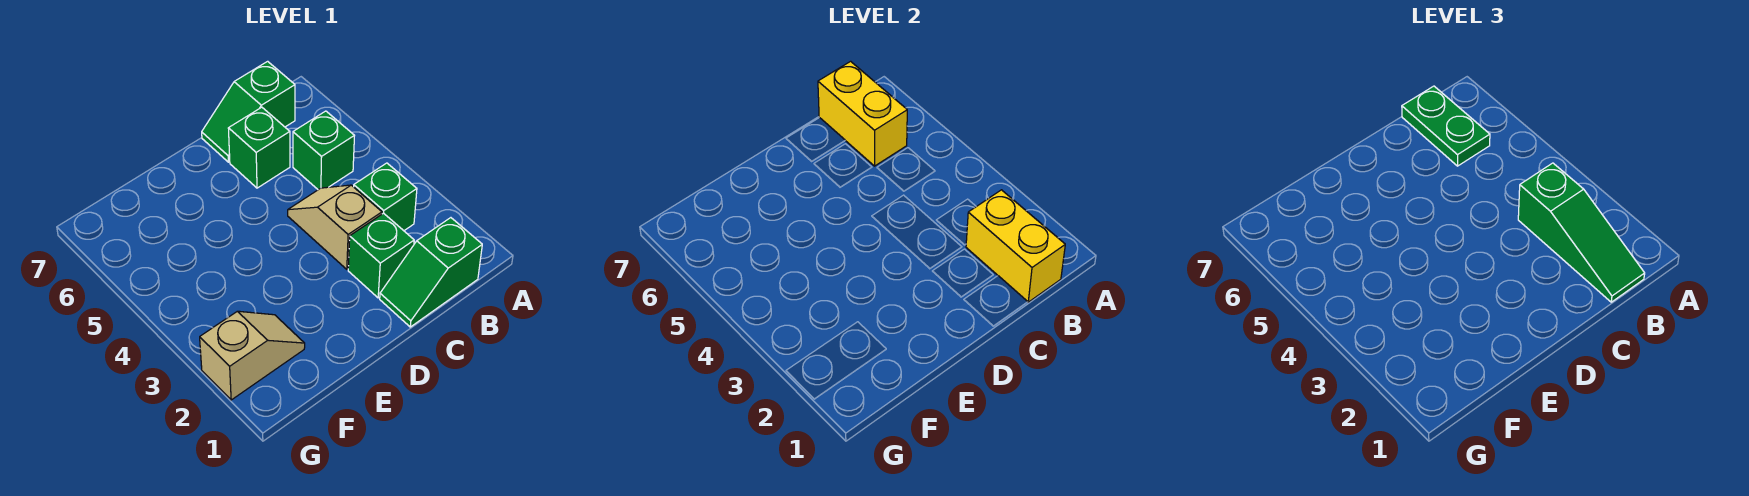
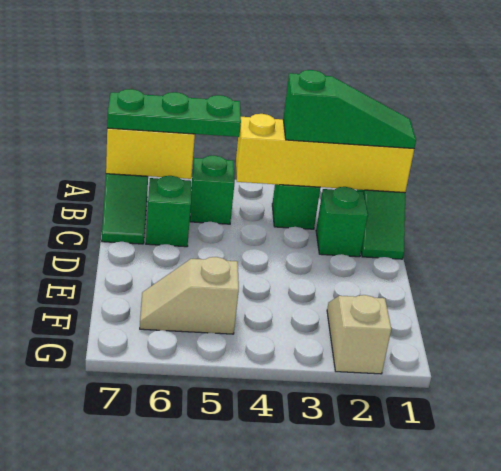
yellow brick B1:B2 level 2 -> yellow brick B1:B4 level 2
green plate B6:B7 level 3 -> green plate B5:B7 level 3
tan slope C3:C4 level 1 top 3 -> tan slope F5:F6 level 1 top 5

